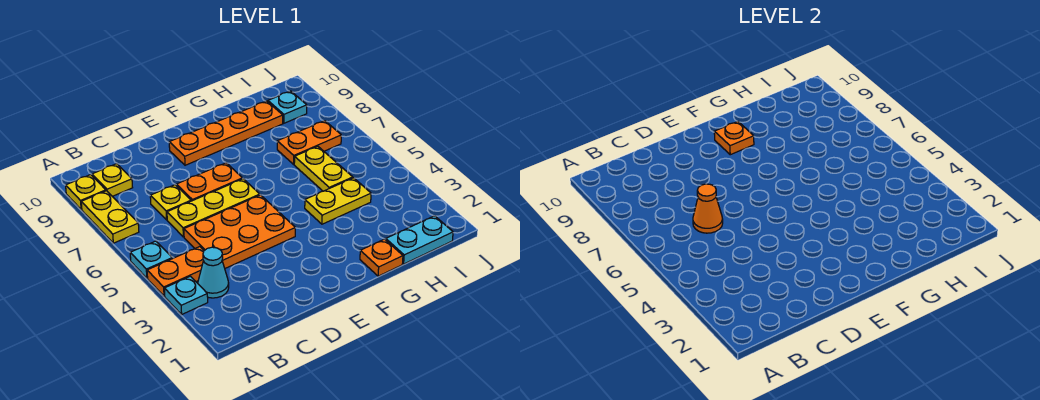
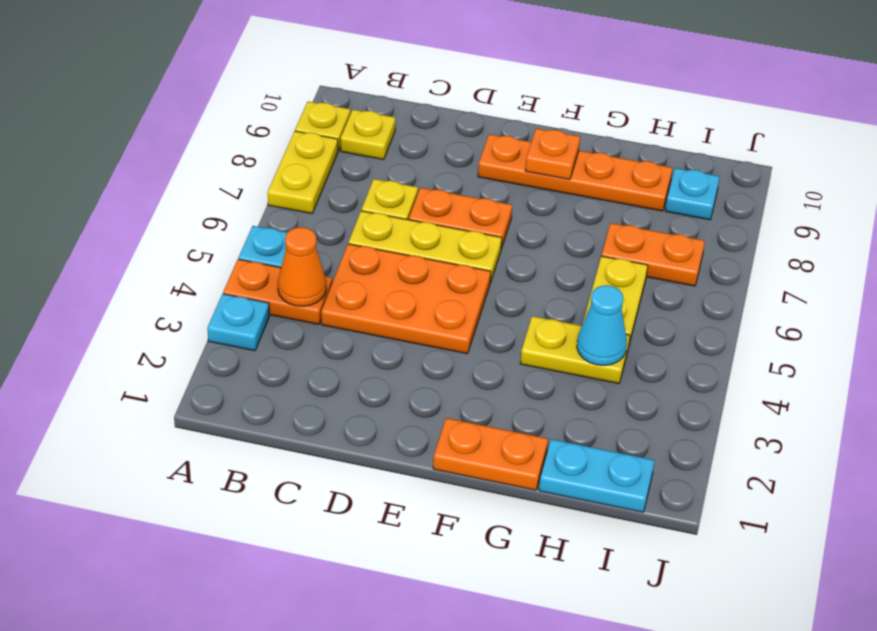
cyan cone B3 level 1 -> cyan cone H4 level 2
orange cone C6 level 2 -> orange cone B4 level 2
orange plate G1 level 1 -> orange plate F1:G1 level 1

